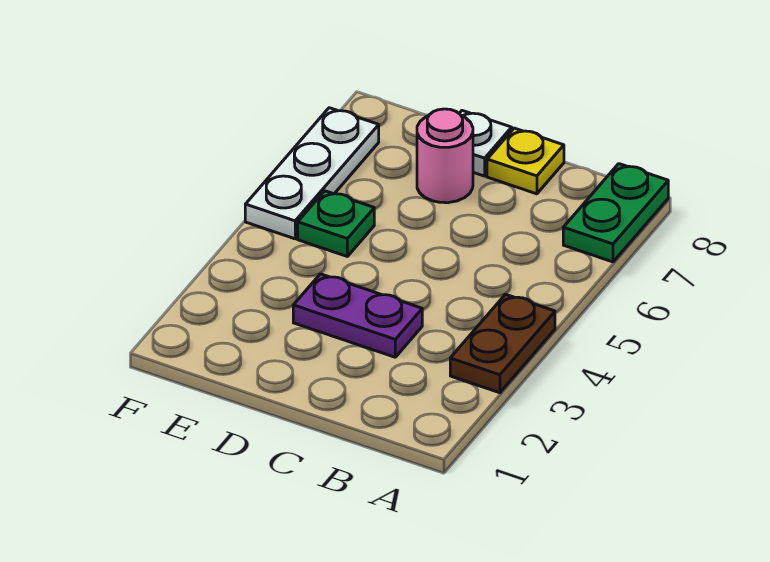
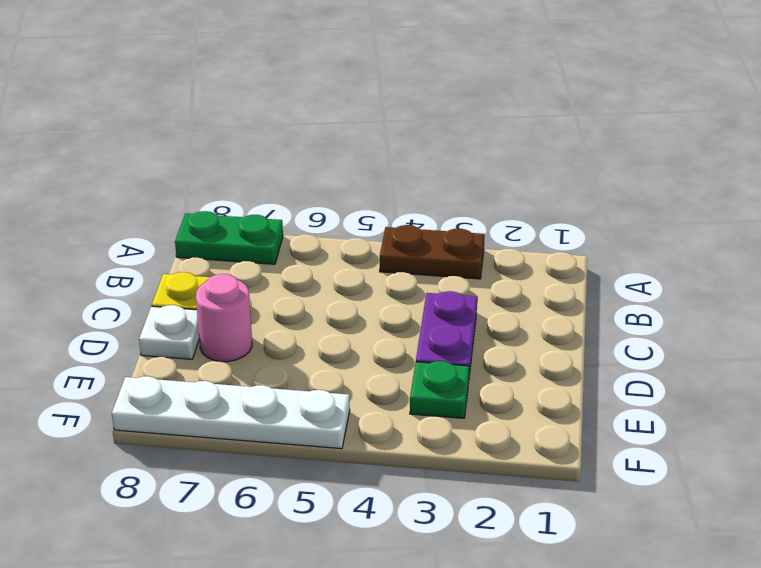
green plate E5 level 1 -> green plate E3 level 1
white plate F5:F7 level 1 -> white plate F5:F8 level 1

